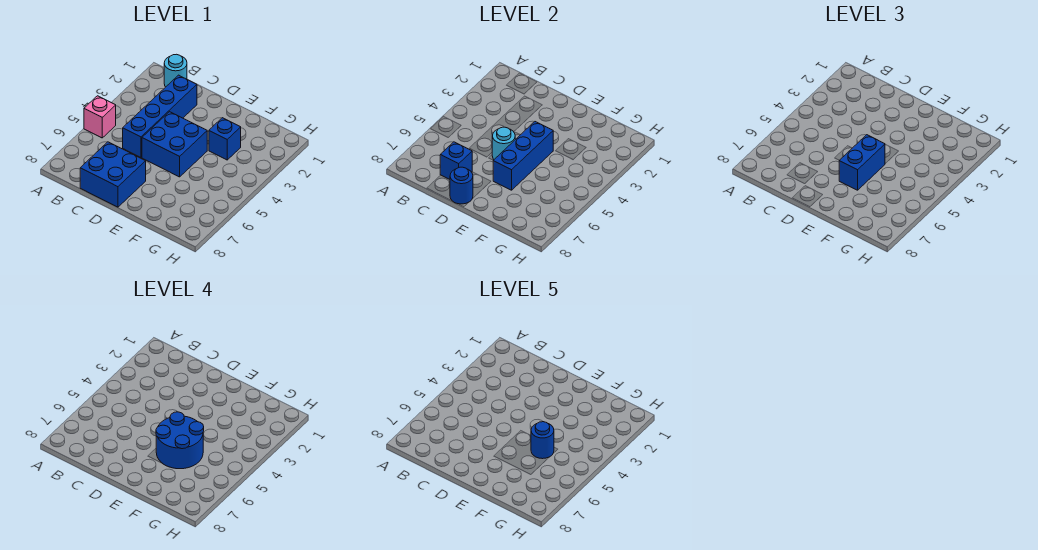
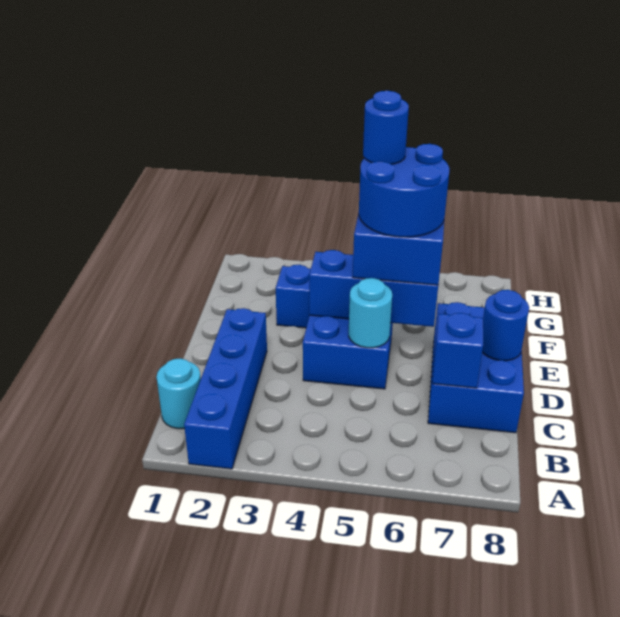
pink brick A5 level 1 -> none
blue brick C2:C5 level 1 -> blue brick A2:D2 level 1
blue brick C7:D8 level 1 -> blue brick C7:E8 level 1

